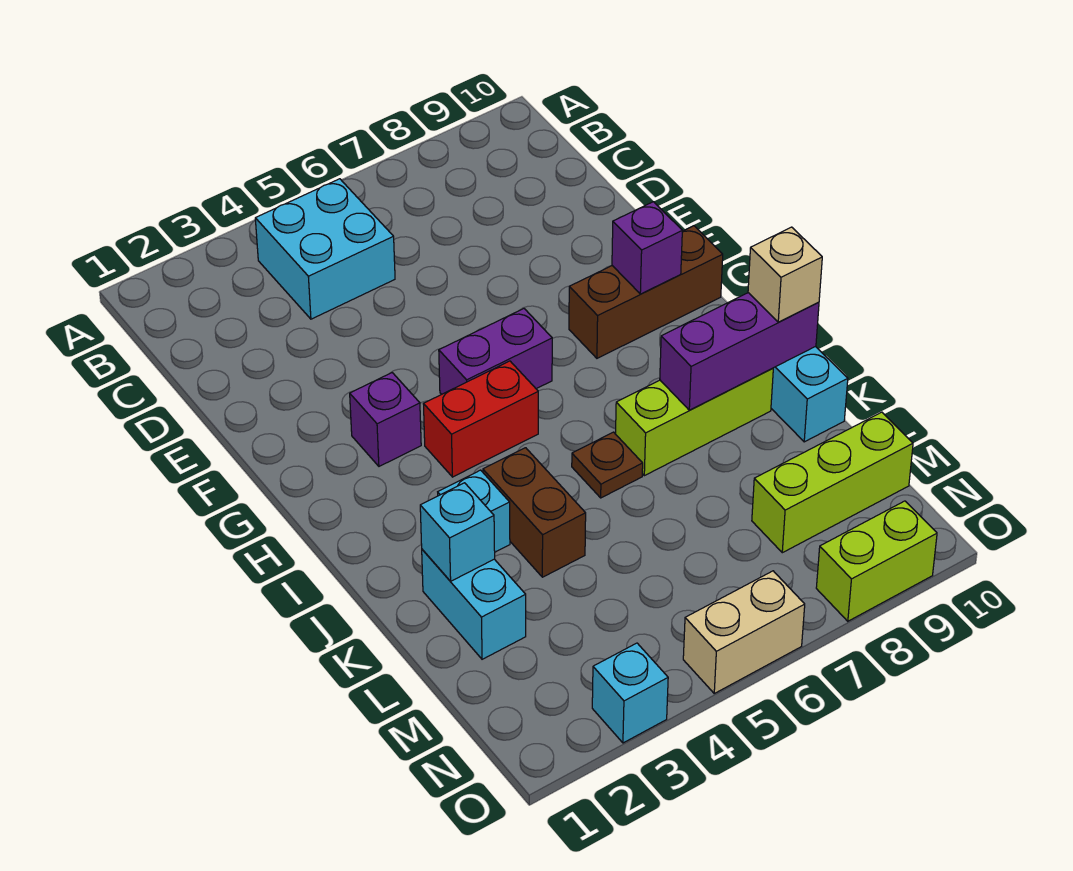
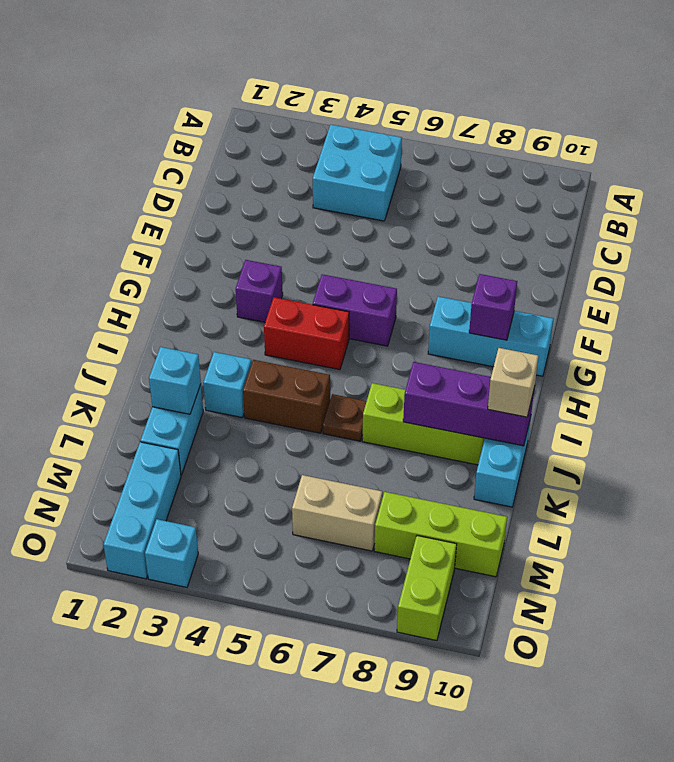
brown brick G8:G10 level 1 -> cyan brick G8:G10 level 1
brown brick J4:K4 level 1 -> brown brick J4:J5 level 1
none -> cyan brick M2:O2 level 1
tan brick O5:O6 level 1 -> tan brick M6:M7 level 1
lime brick O8:O9 level 1 -> lime brick N9:O9 level 1

